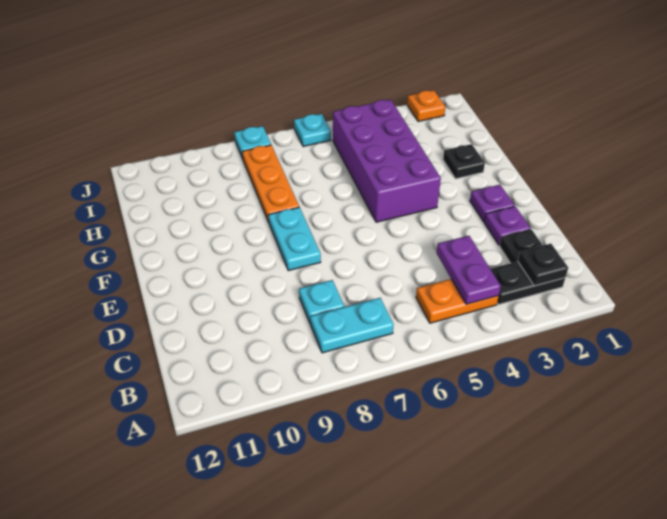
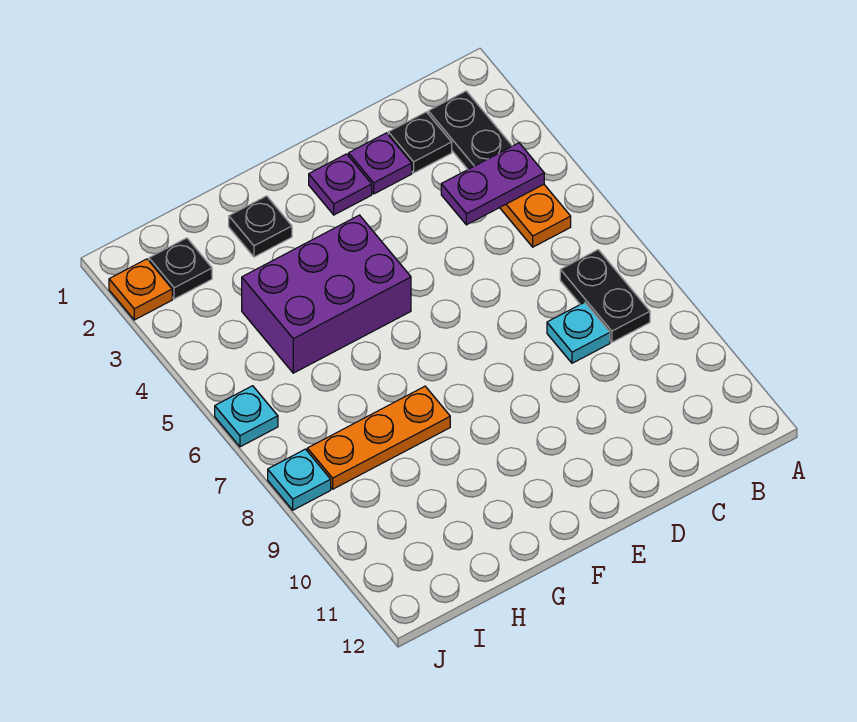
black plate B2 level 2 -> black plate I2 level 1
cyan plate B7:B8 level 1 -> black plate B7:B8 level 1
cyan plate E8:F8 level 1 -> none
purple brick F4:I5 level 1 -> purple brick F4:H5 level 1

